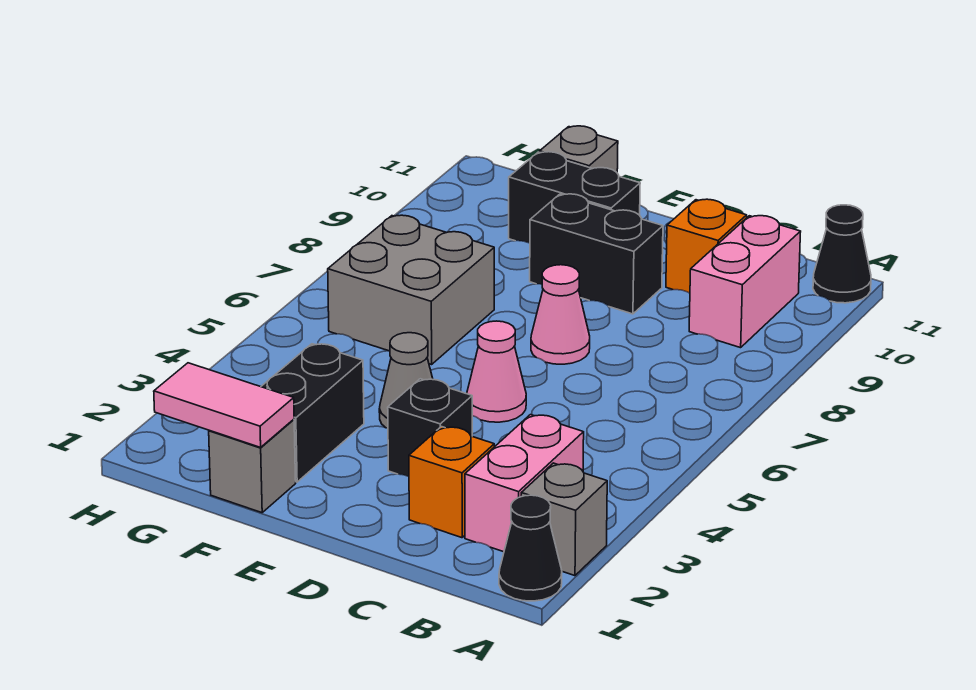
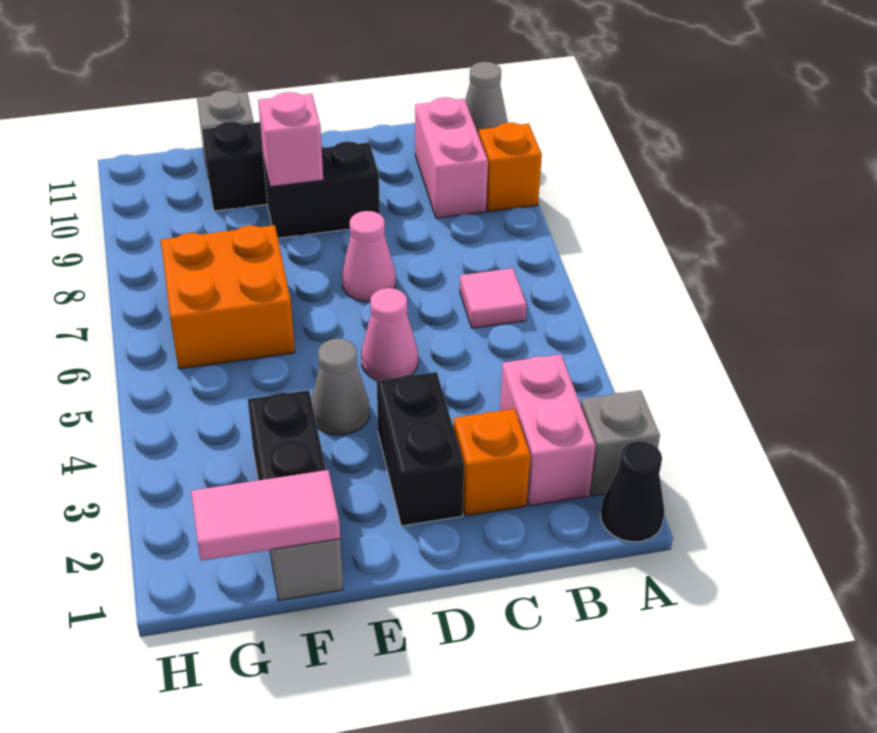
black cone A11 level 1 -> grey cone A11 level 1
none -> pink tile B6 level 1
orange brick C10 level 1 -> orange brick A9 level 1
black brick D3 level 1 -> black brick D2:D3 level 1
none -> pink brick E9 level 2
grey brick F6:G7 level 1 -> orange brick F6:G7 level 1

